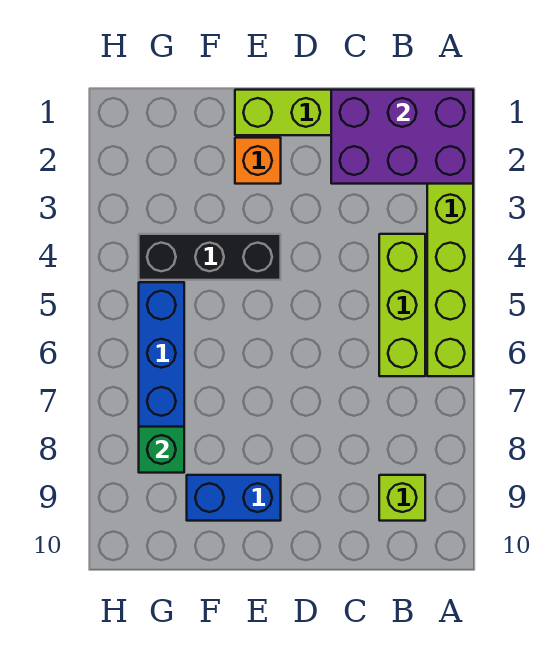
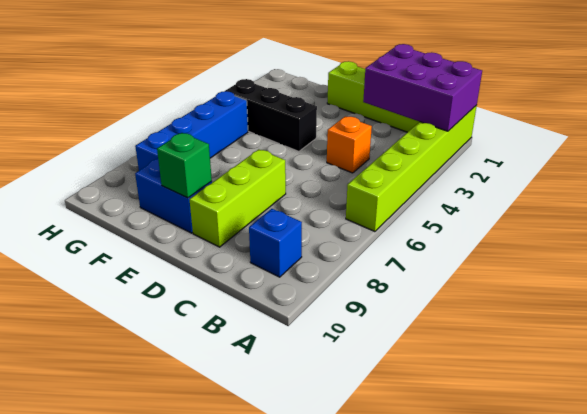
lime brick B4:B6 level 1 -> lime brick D7:D9 level 1
lime brick B9 level 1 -> blue brick B9 level 1
orange brick E2 level 1 -> orange brick C4 level 1
green brick G8 level 2 -> green brick E9 level 2

